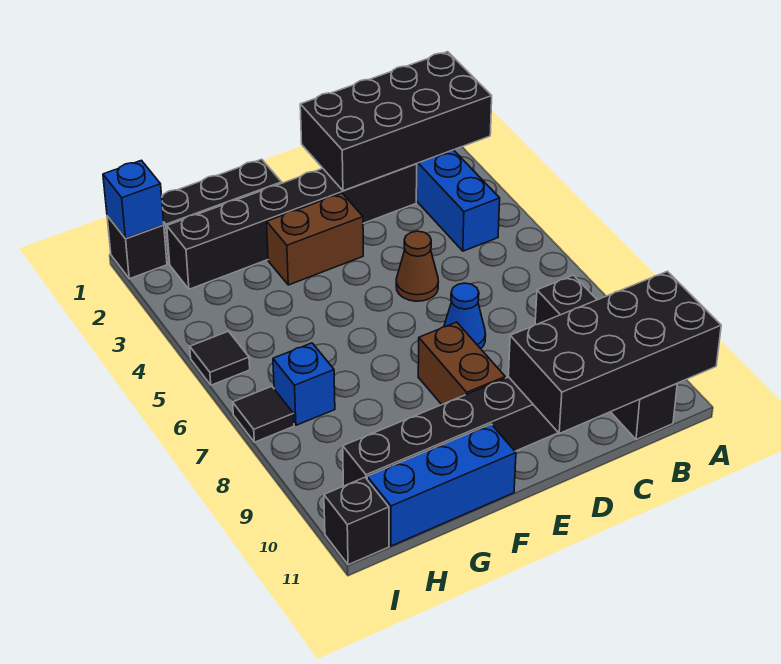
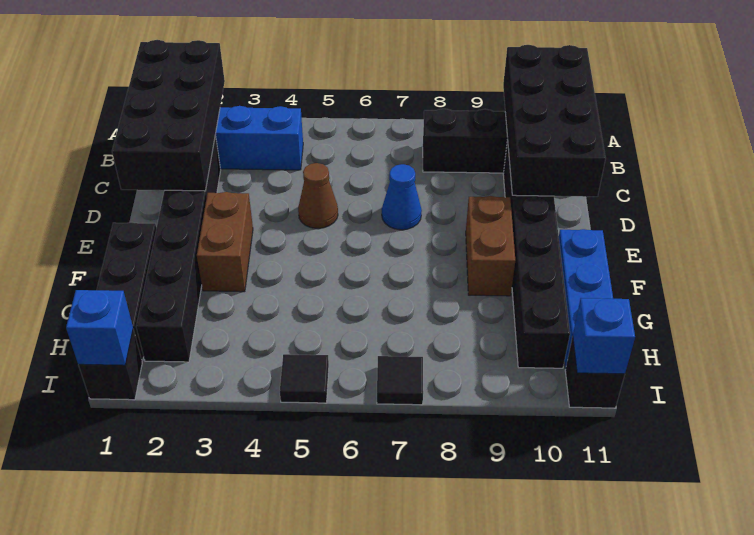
brown brick E8:E9 level 1 -> brown brick E9:F9 level 1
blue brick H7 level 1 -> blue brick I11 level 2

